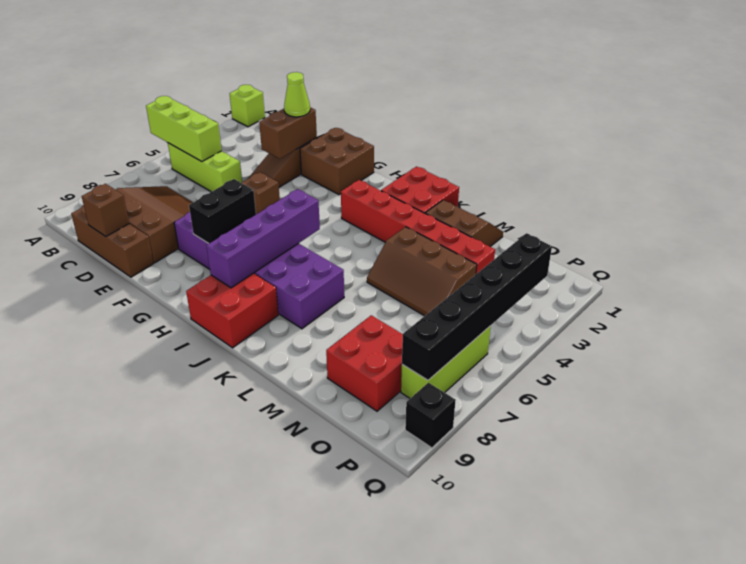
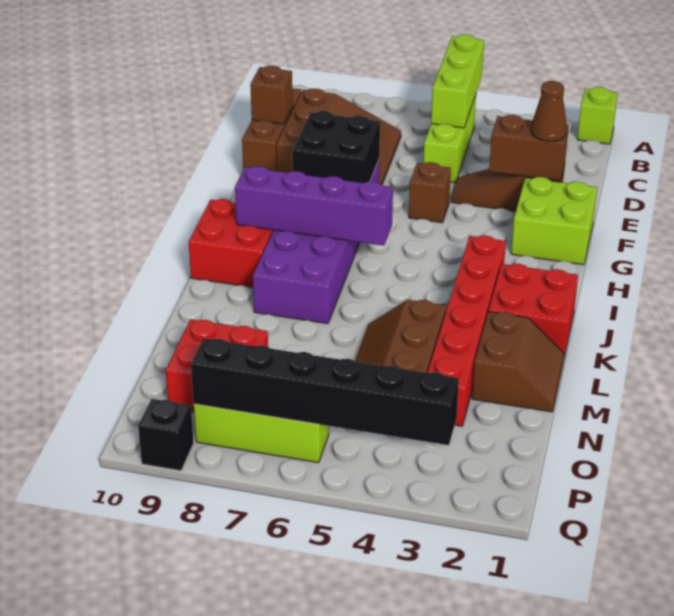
lime cone E2 level 3 -> brown cone E2 level 3
brown brick F1:G2 level 1 -> lime brick F1:G2 level 1
black brick G7:G8 level 2 -> black brick F7:G8 level 2

